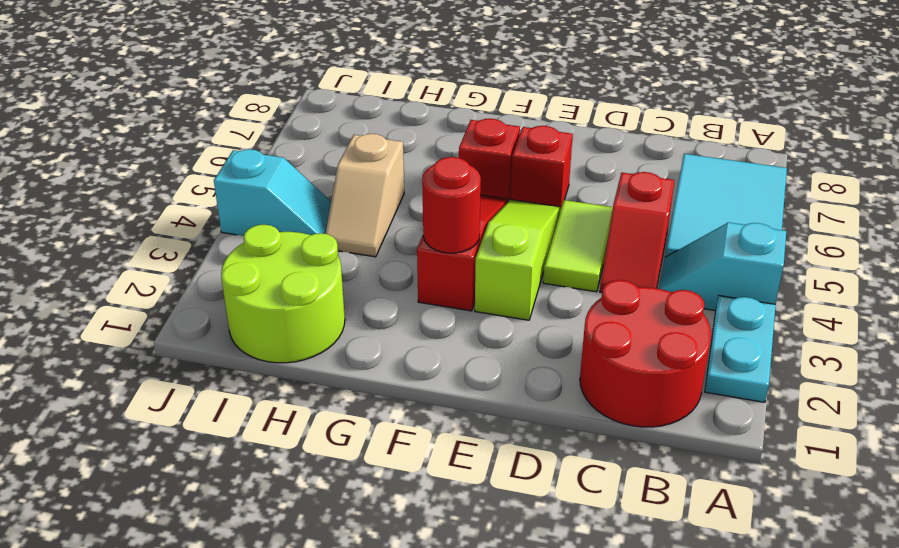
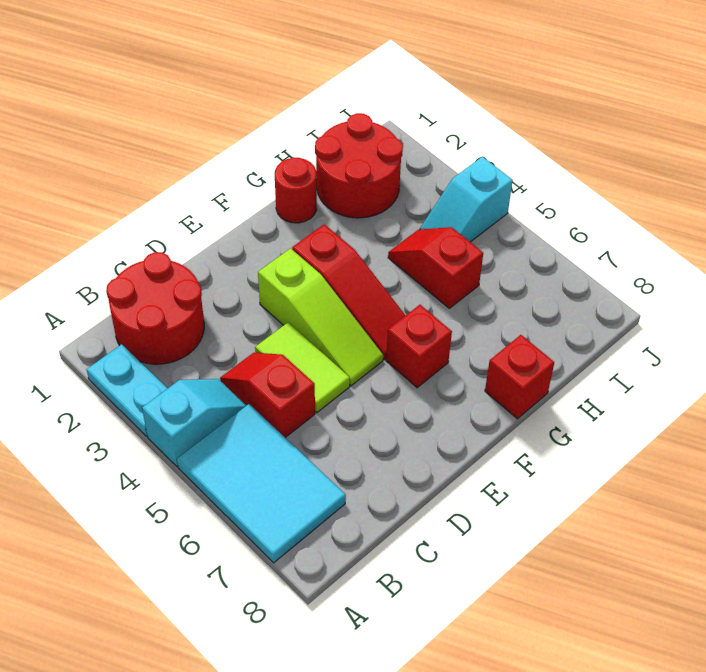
red brick E6 level 1 -> red brick G8 level 1
red round brick F3 level 2 -> red round brick G1 level 1
lime round brick H1:I2 level 1 -> red round brick H1:I2 level 1
tan slope H4:H5 level 1 top 5 -> red slope H4:H5 level 1 top 5

